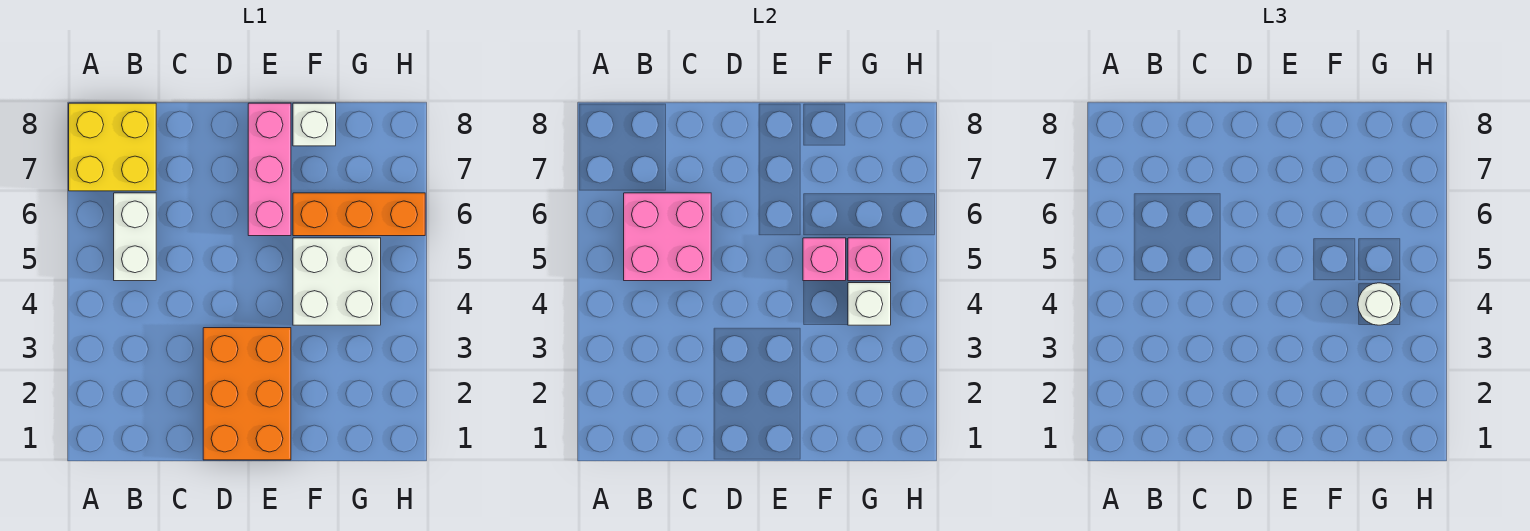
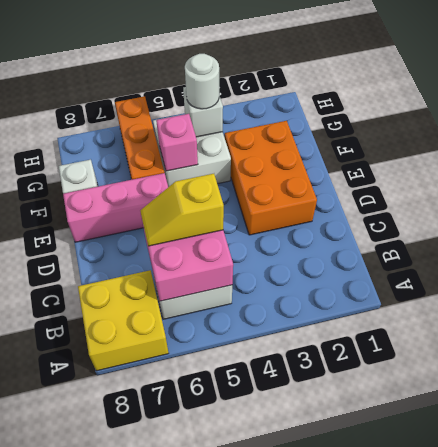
none -> yellow slope C5:C6 level 3 top 5
orange brick D1:E3 level 1 -> orange brick D2:F3 level 1
pink brick G5 level 2 -> none

